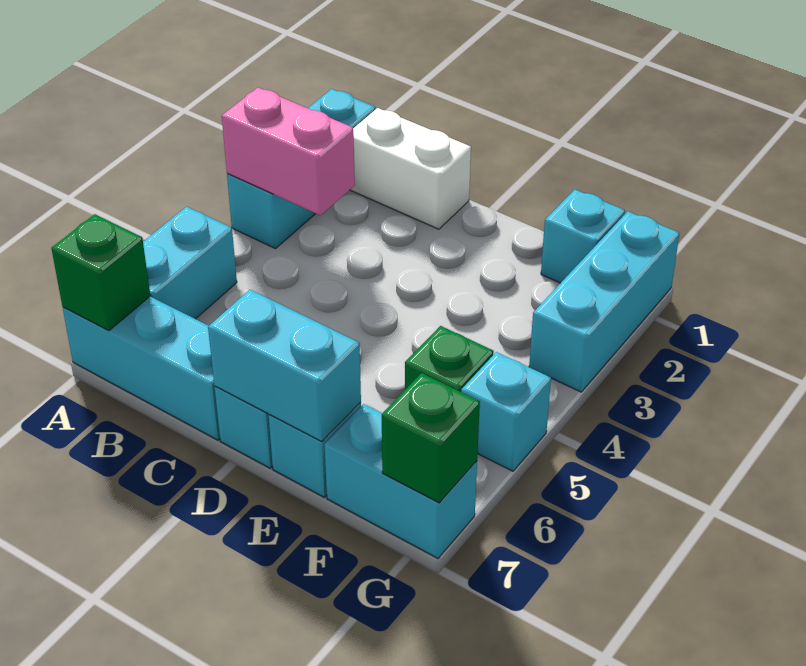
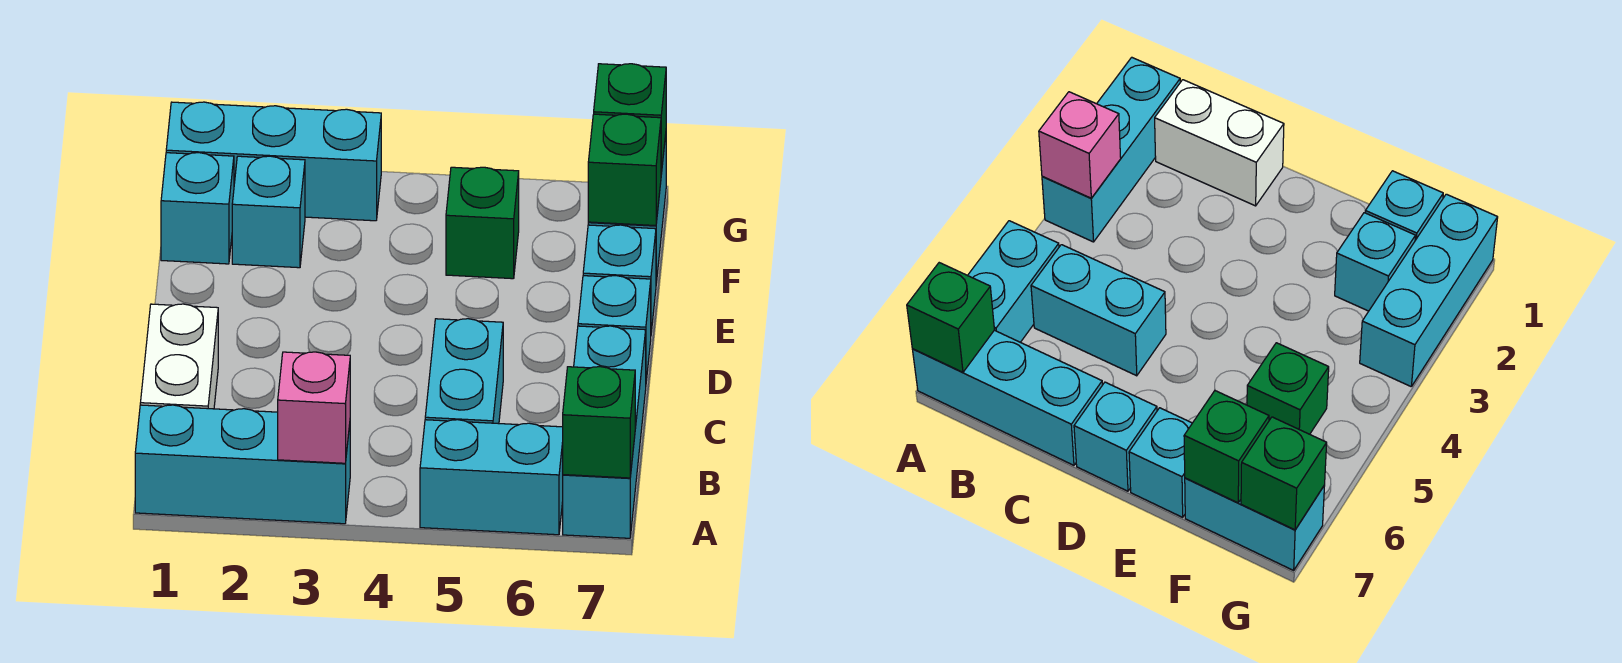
pink brick A3:B3 level 2 -> pink brick A3 level 2
cyan brick D7:E7 level 2 -> cyan brick B5:C5 level 1
none -> green brick F7 level 2
cyan brick G5 level 1 -> cyan brick F2 level 1

